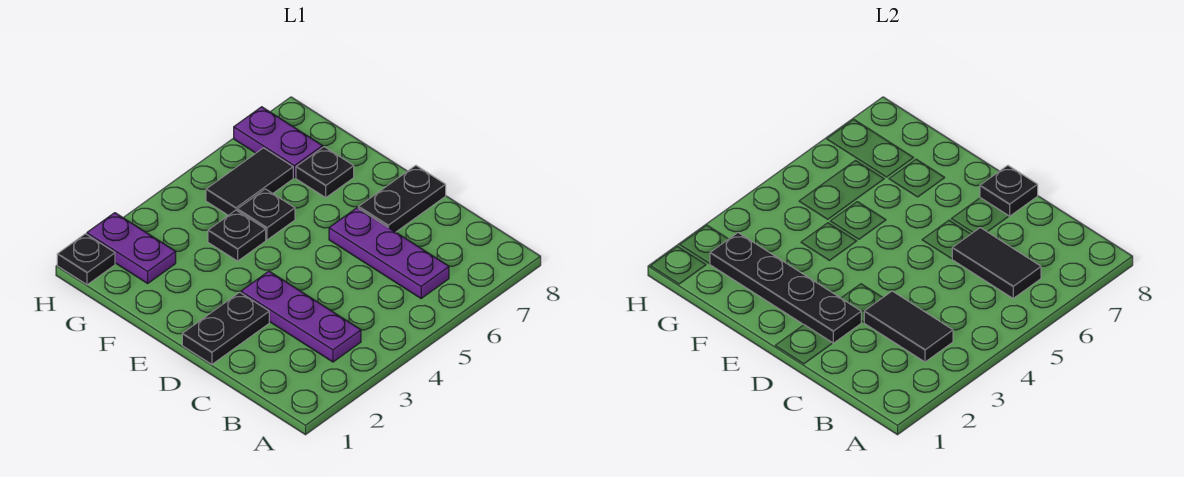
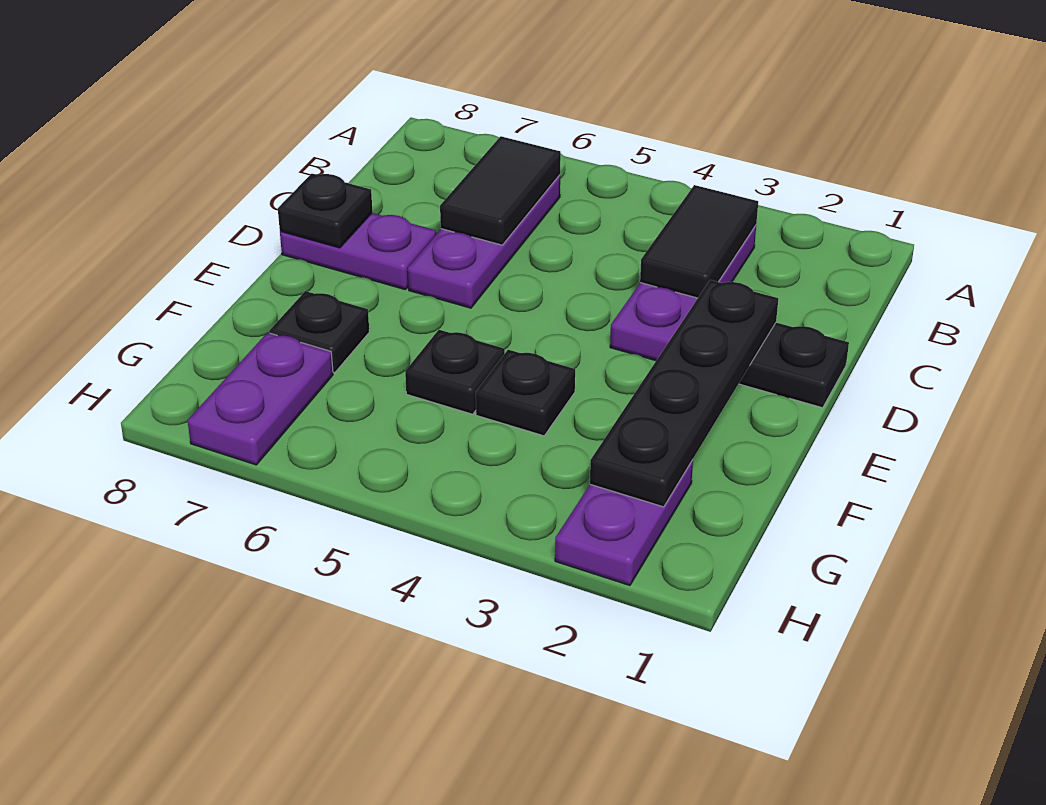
black plate D7:D8 level 1 -> purple plate D7:D8 level 1
black tile G5:G6 level 1 -> none
black plate H1 level 1 -> none

